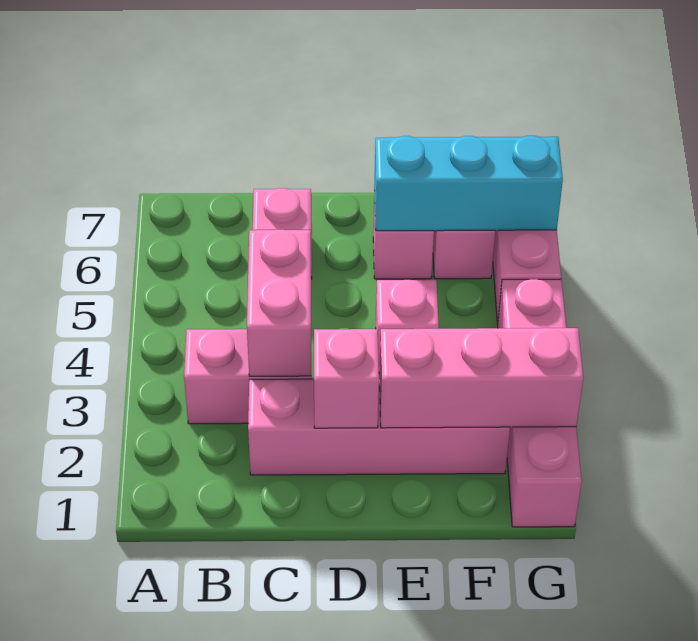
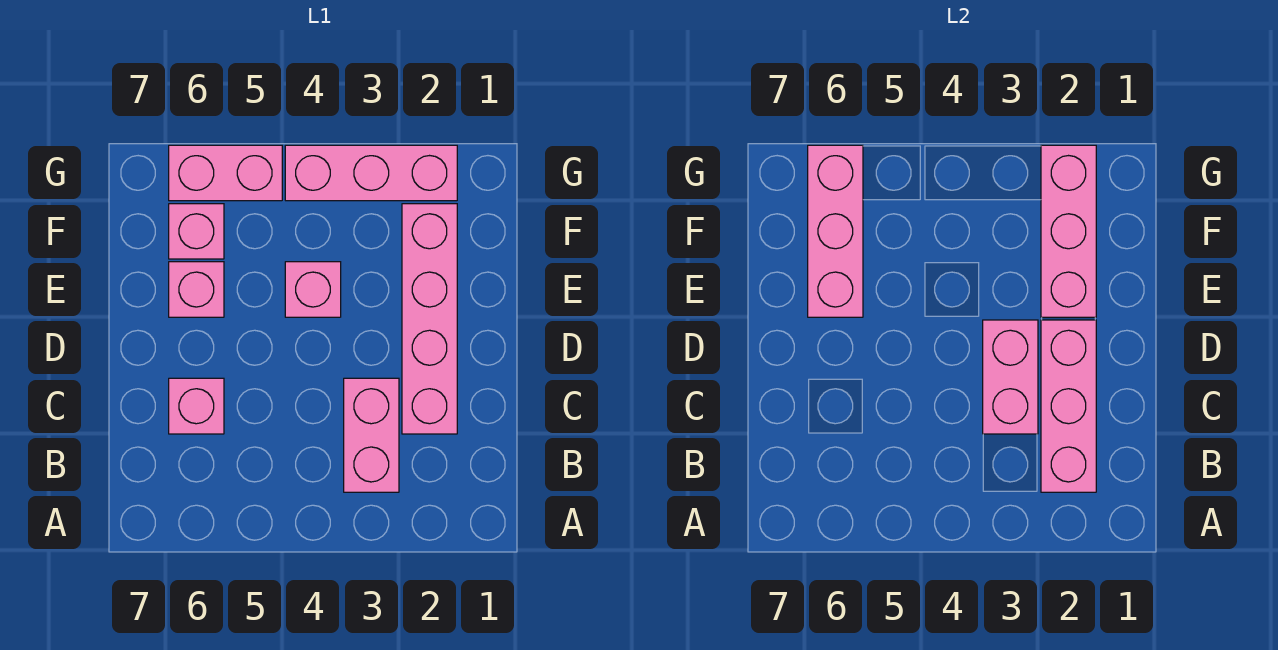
pink brick C3:C4 level 2 -> pink brick C3:D3 level 2
pink brick D2 level 2 -> pink brick B2:D2 level 2
cyan brick E6:G6 level 2 -> pink brick E6:G6 level 2
pink brick G1:G4 level 1 -> pink brick G2:G4 level 1

